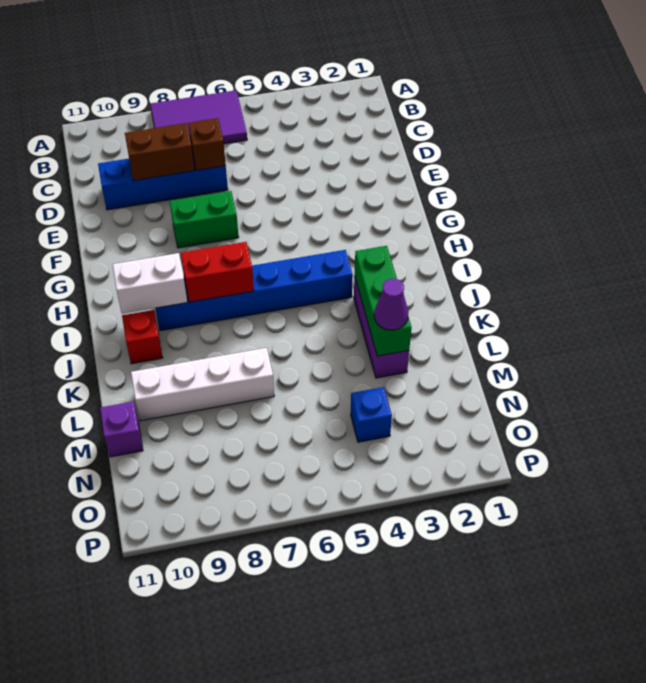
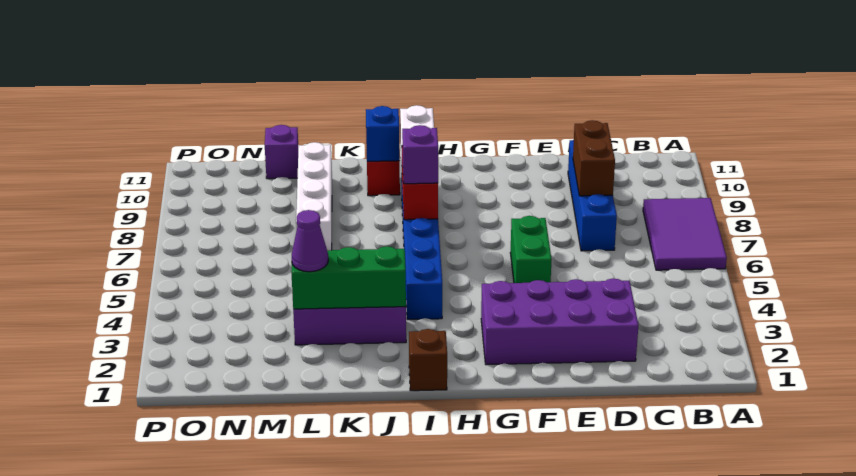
none -> purple brick D2:G3 level 1
brown brick D7 level 2 -> brown brick I1 level 1
green brick F7:F8 level 1 -> green brick F5:F6 level 1
none -> purple brick I7 level 3
blue brick N4 level 1 -> blue brick J10 level 2

